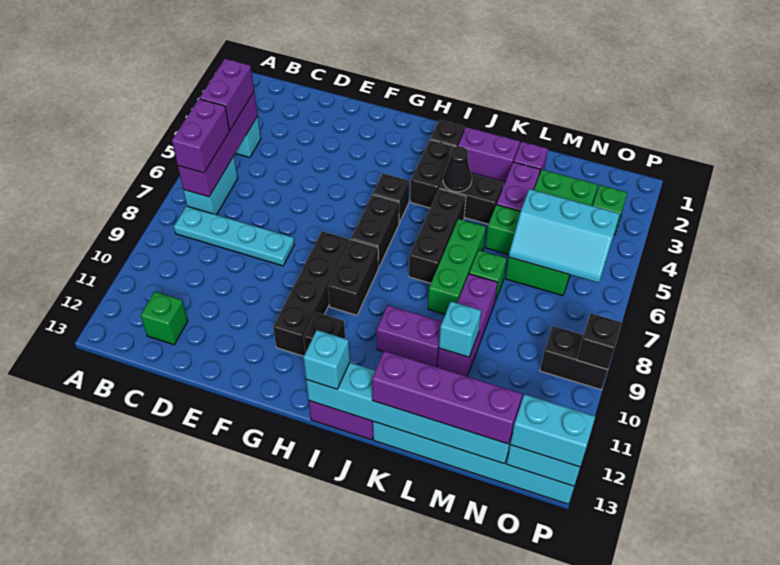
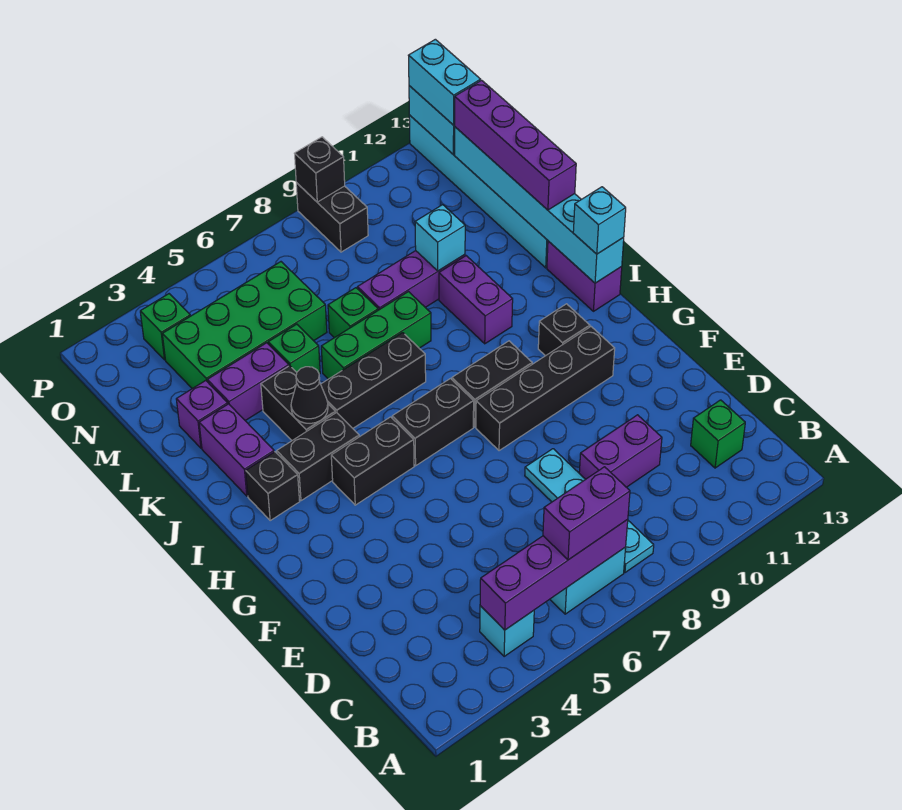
purple brick B4:B5 level 3 -> purple brick D9:D10 level 1
black brick H5 level 1 -> black brick H4:H5 level 1
cyan slope M5:O6 level 2 top 5 -> none

